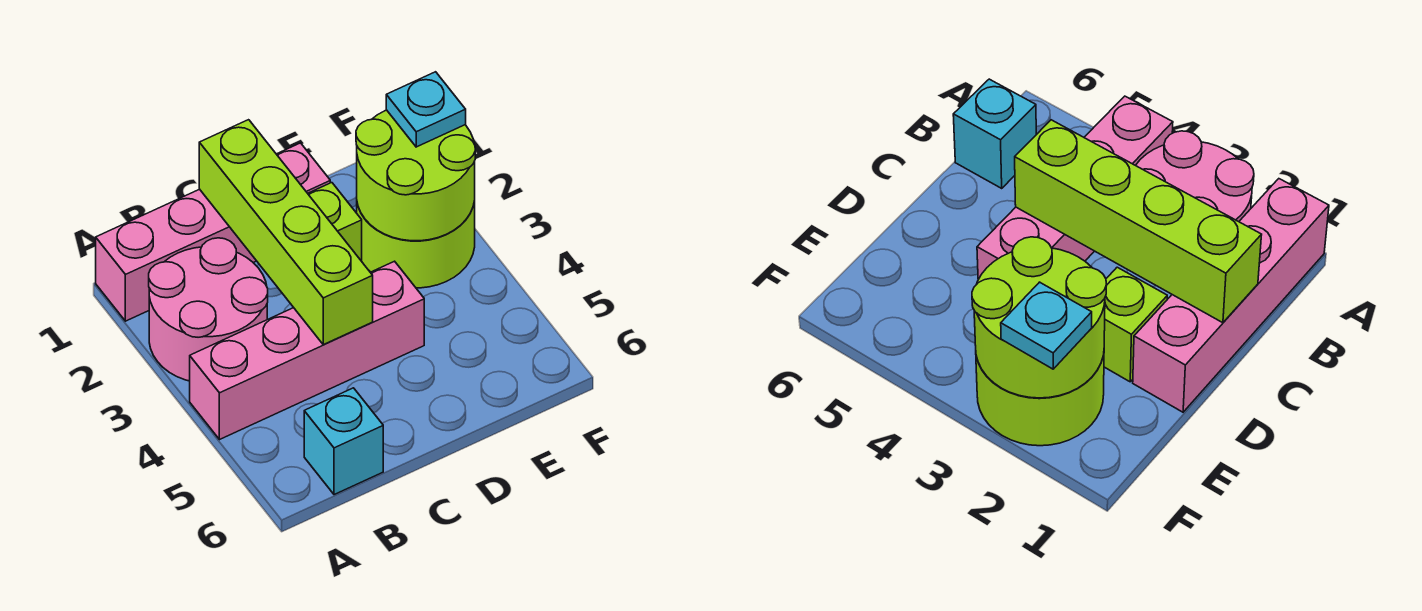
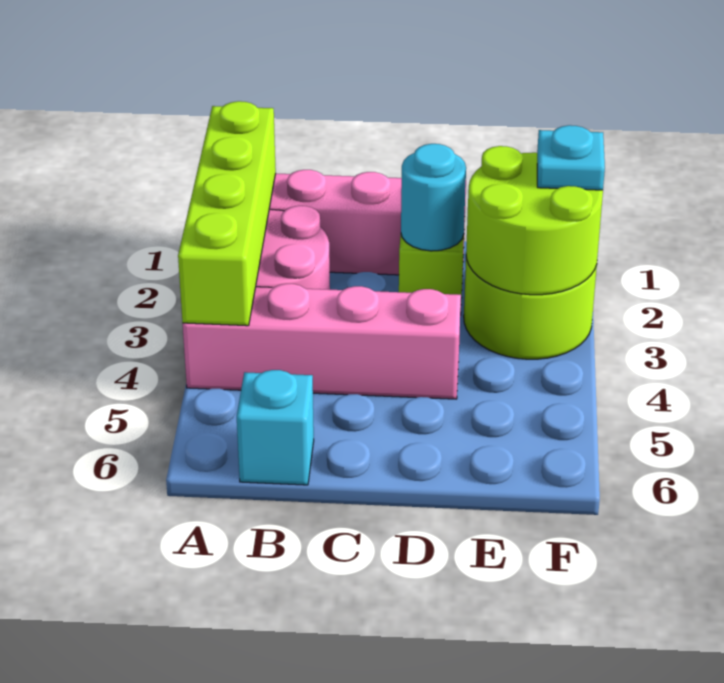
lime brick C1:C4 level 2 -> lime brick A1:A4 level 2
none -> cyan round brick D2 level 2

